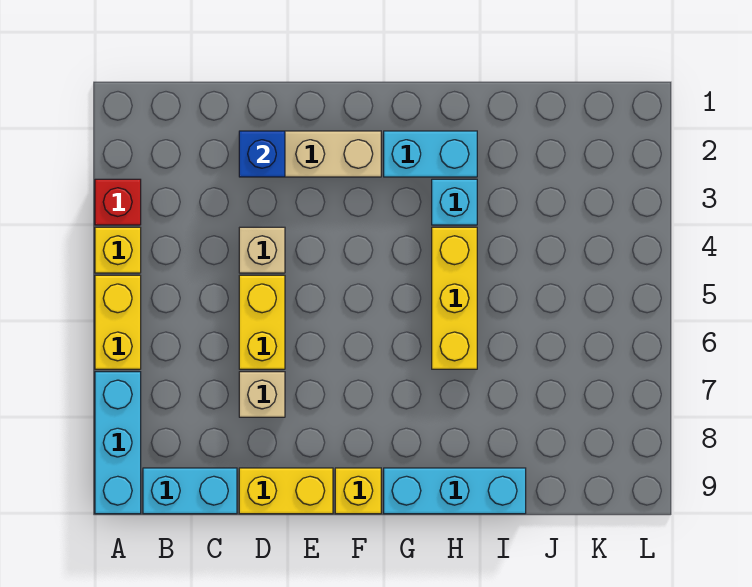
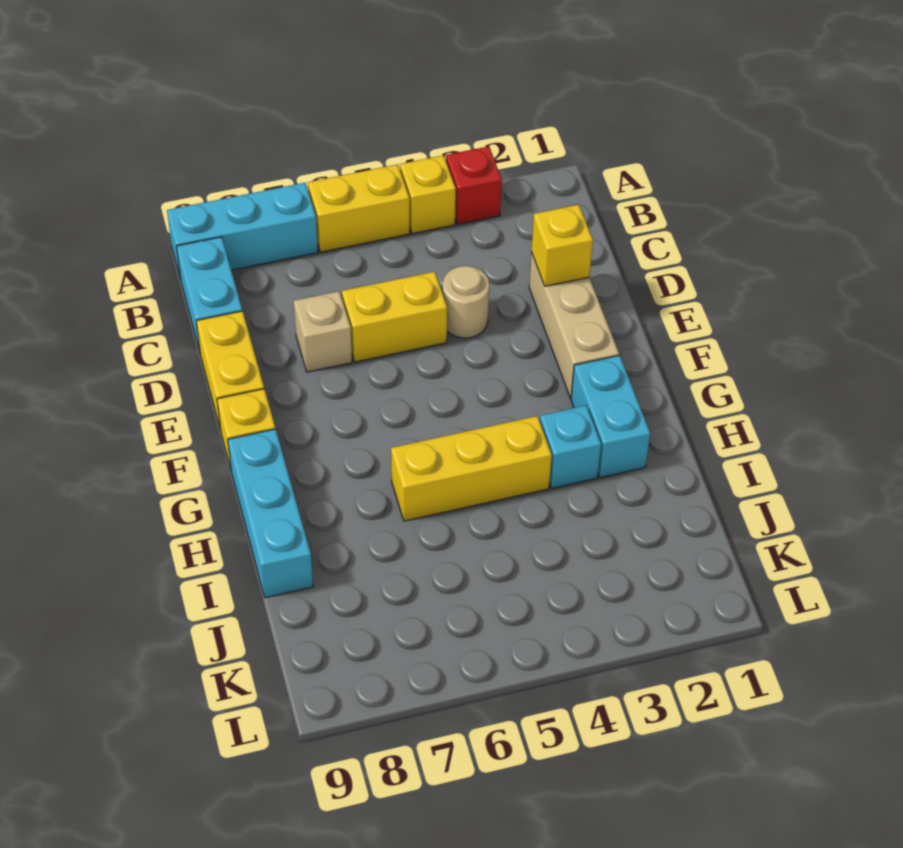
blue brick D2 level 2 -> yellow brick D2 level 2
tan brick D4 level 1 -> tan round brick D4 level 1

